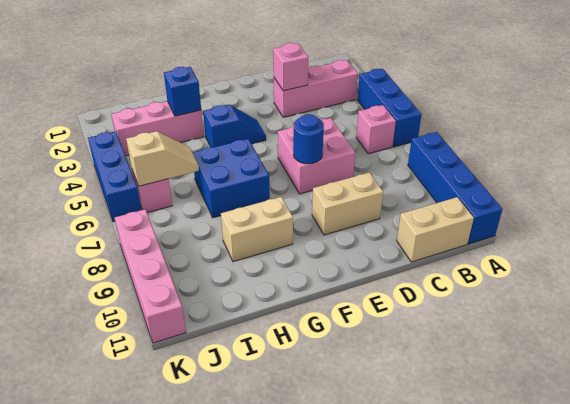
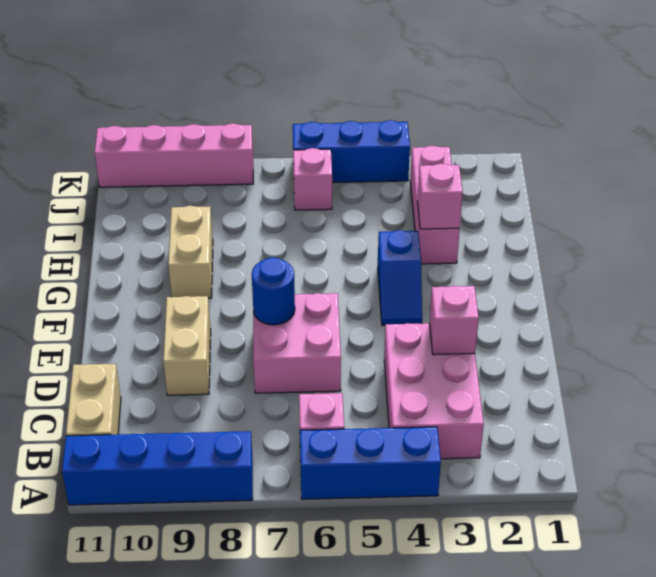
pink brick B3:D3 level 1 -> pink brick B3:D4 level 1
blue brick G6:H7 level 1 -> none
blue brick H3 level 2 -> pink brick H3 level 2
tan slope I6:J6 level 2 top J -> none

